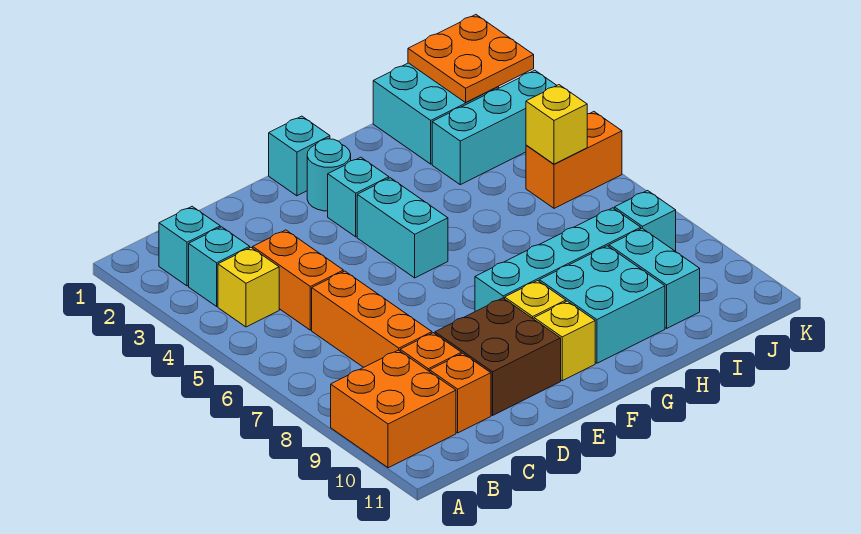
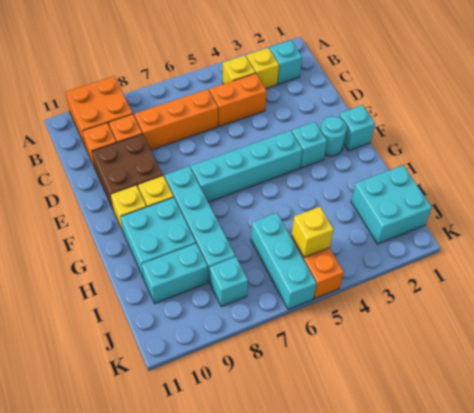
cyan brick B3 level 1 -> yellow brick B3 level 1
cyan brick F4:F5 level 1 -> cyan brick F4:F7 level 1
cyan brick I3:K3 level 1 -> cyan brick I6:K6 level 1
orange plate J1:K2 level 2 -> none

